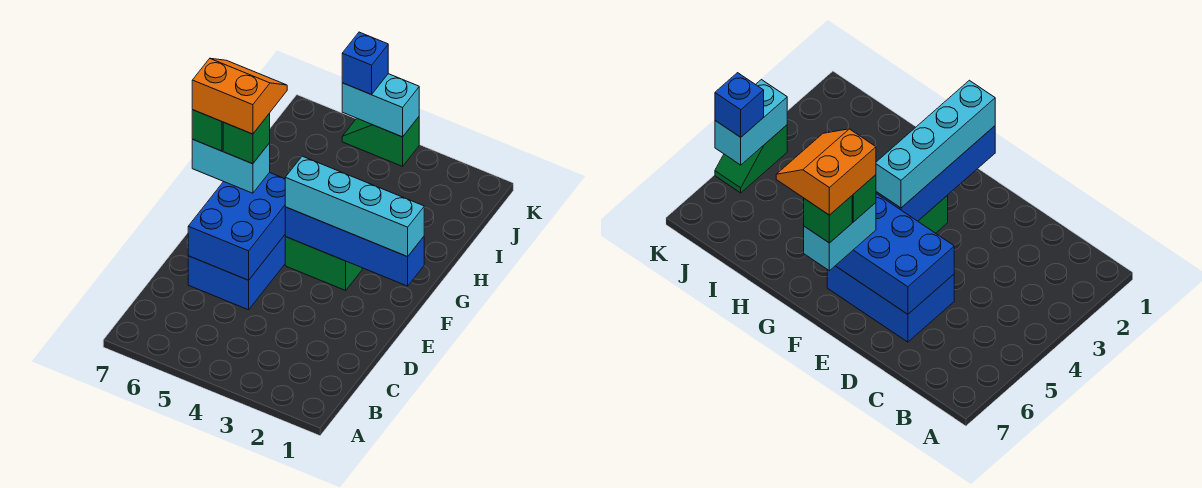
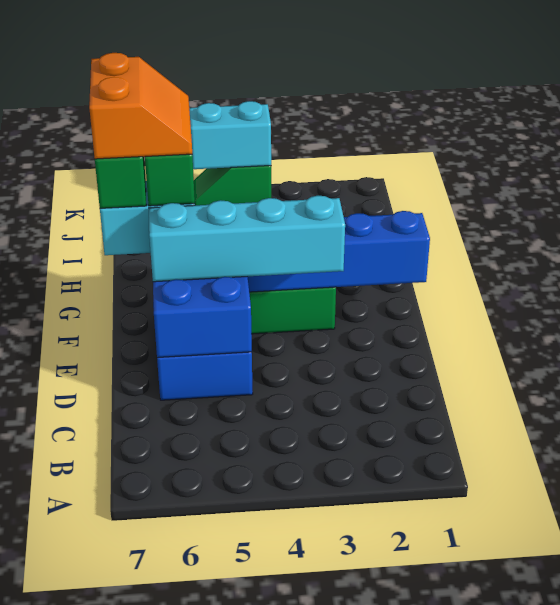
cyan brick F1:F4 level 3 -> cyan brick E3:E6 level 3
orange slope F6:G7 level 5 top F -> orange slope F6:G7 level 5 top 7
blue brick K5 level 3 -> none

